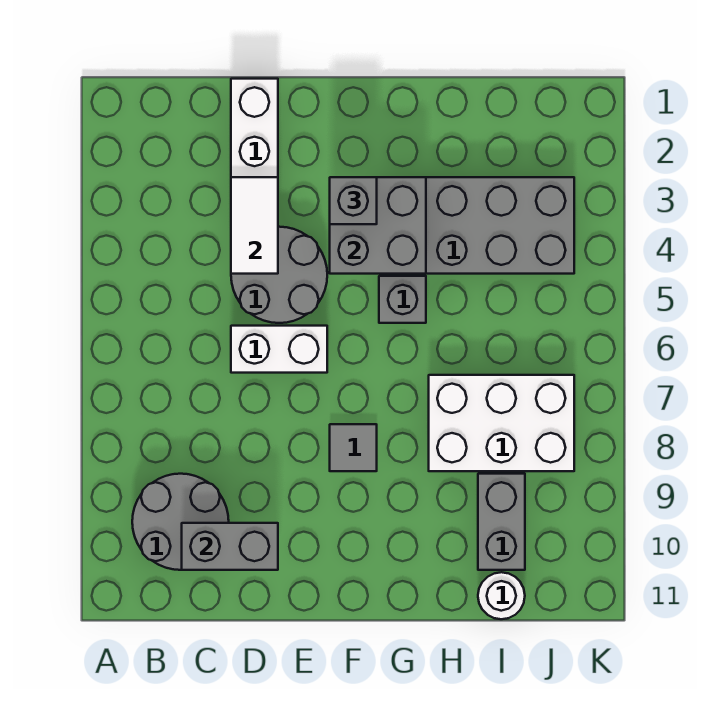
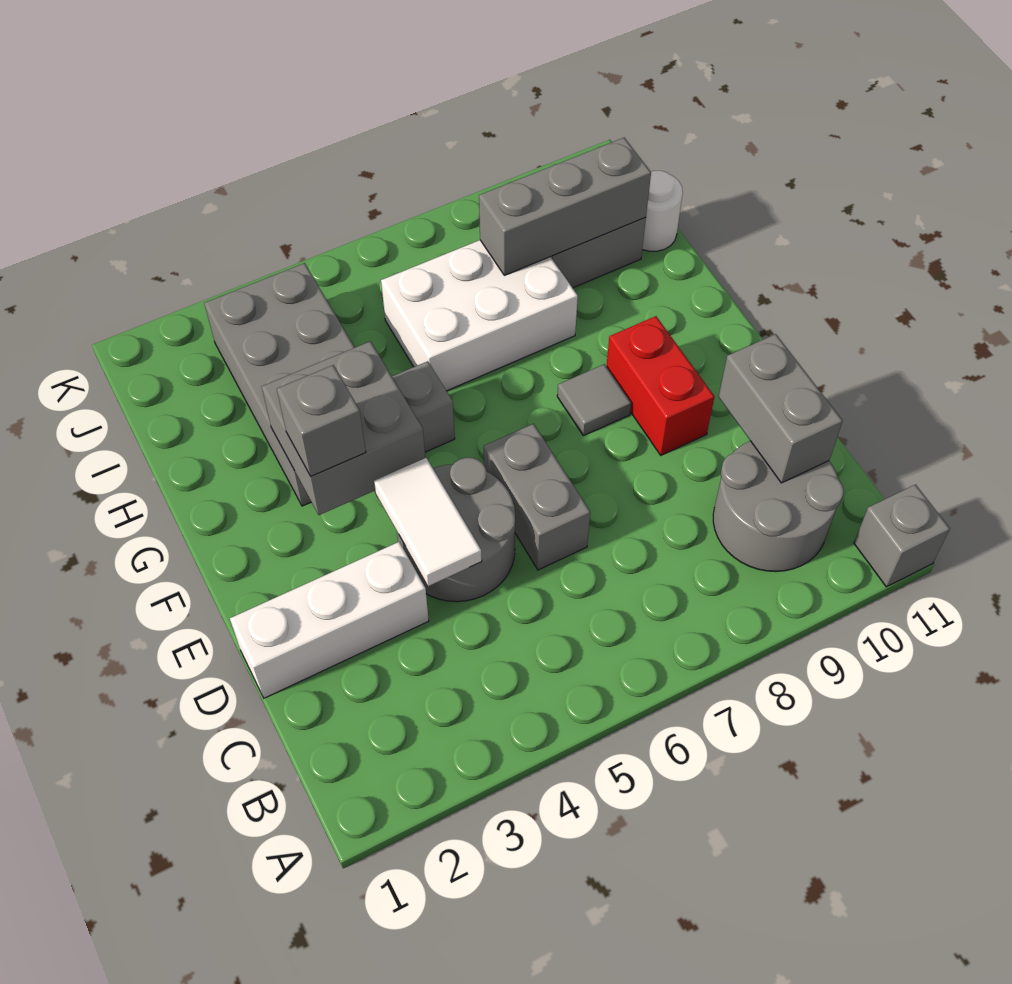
none -> grey brick A11 level 1
white tile D3:D4 level 2 -> white tile D4:E4 level 2
white brick D6:E6 level 1 -> grey brick D6:E6 level 1
none -> red brick E9:F9 level 1
white brick H7:J8 level 1 -> white brick H6:I8 level 1
none -> grey brick I8:I10 level 2

